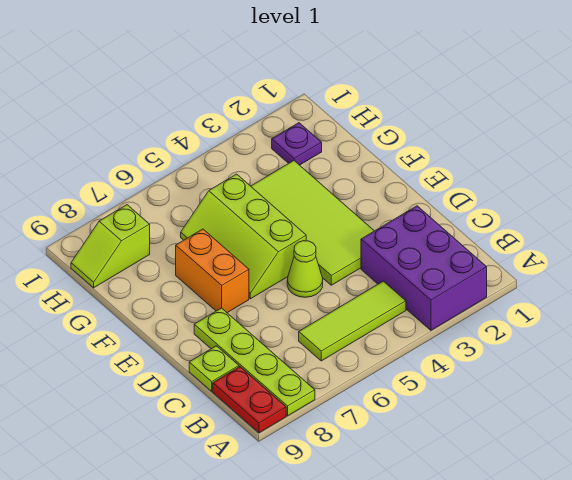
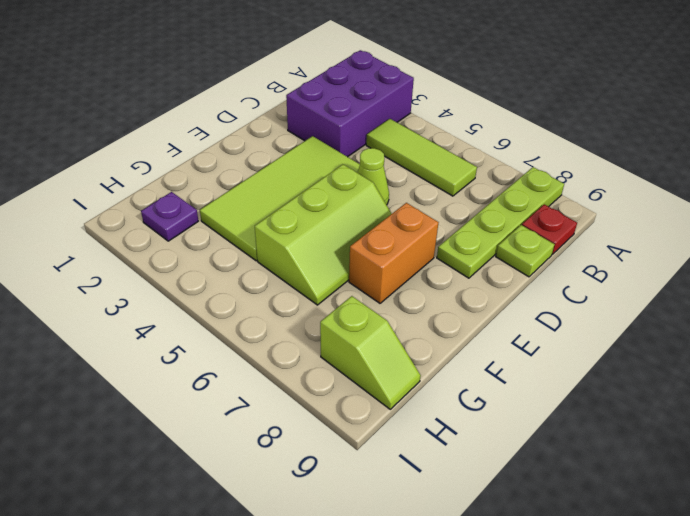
red plate A9:B9 level 1 -> red plate B9 level 1

